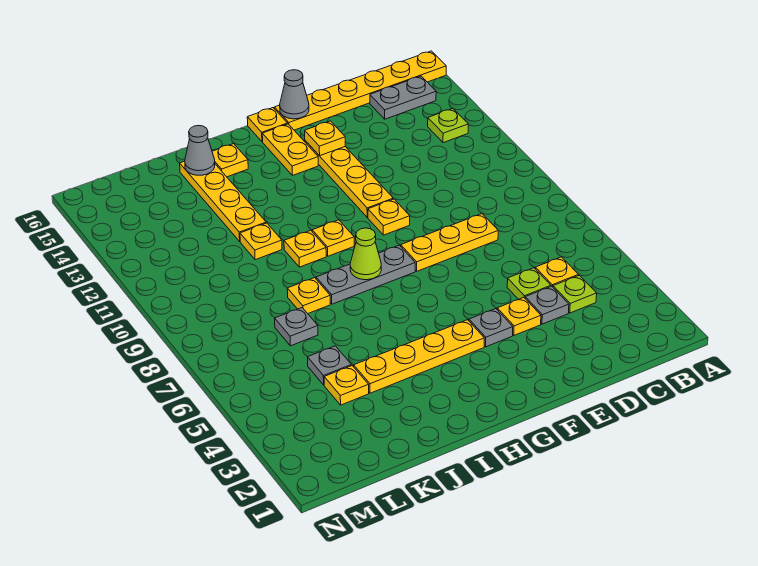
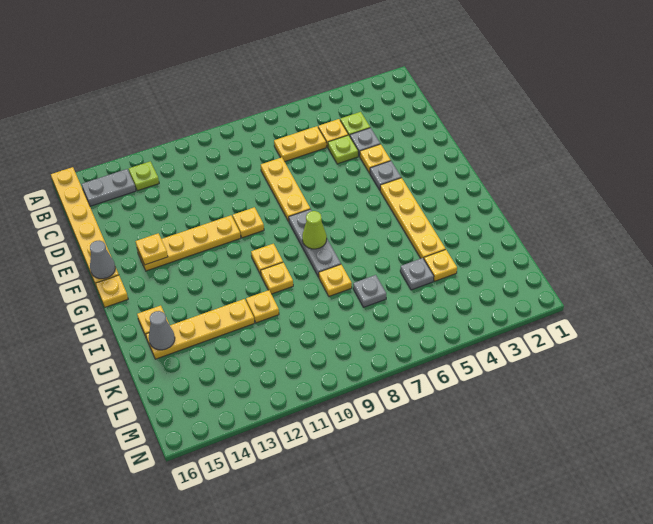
grey plate B15:C15 level 1 -> grey plate B14:B15 level 1
yellow plate G14:G15 level 1 -> yellow plate C6:C7 level 1

